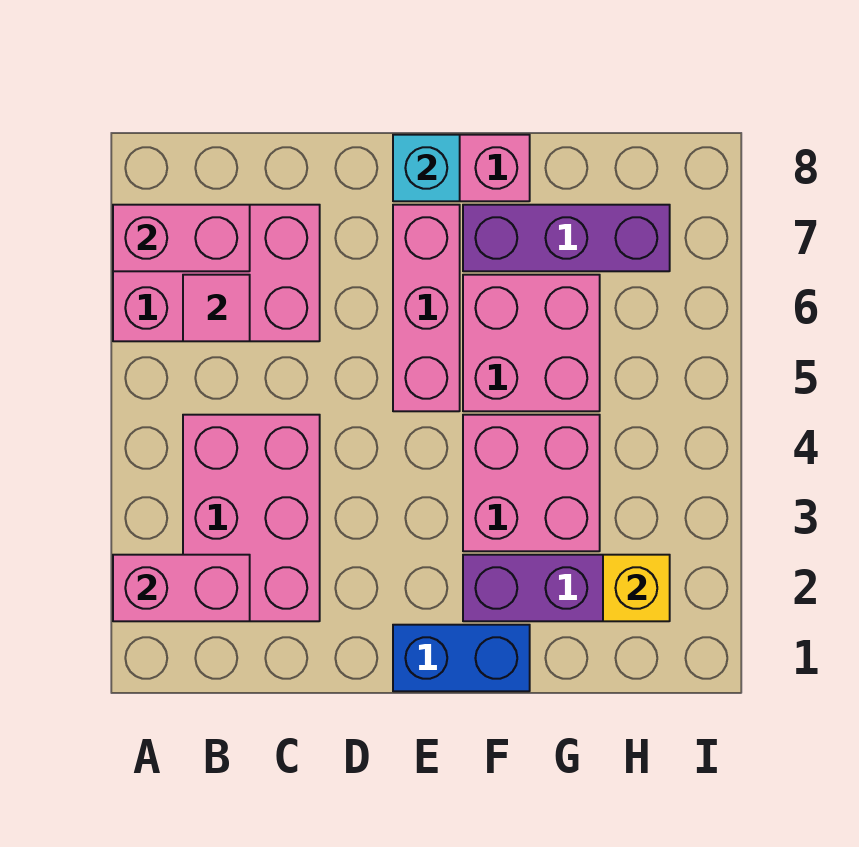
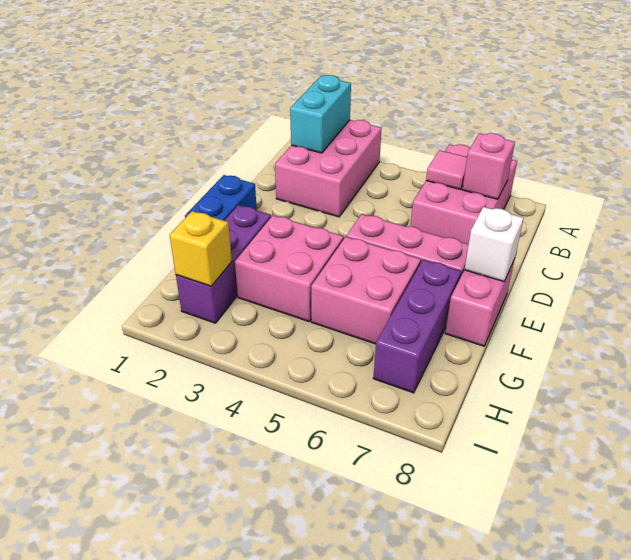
pink brick A2:B2 level 2 -> cyan brick A2:B2 level 2
pink brick A7:B7 level 2 -> pink brick B7 level 2
pink brick B2:C4 level 1 -> pink brick A2:C3 level 1
cyan brick E8 level 2 -> white brick E8 level 2

